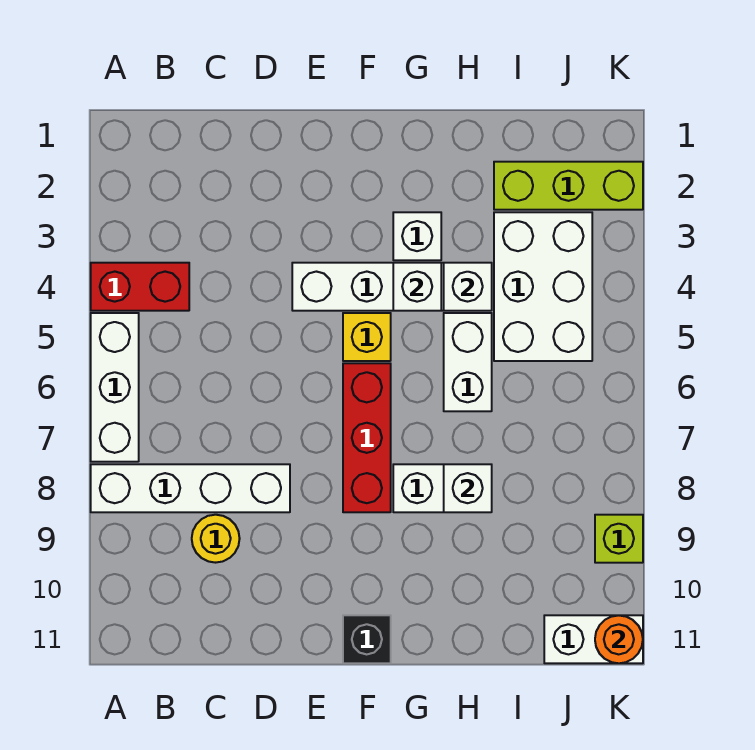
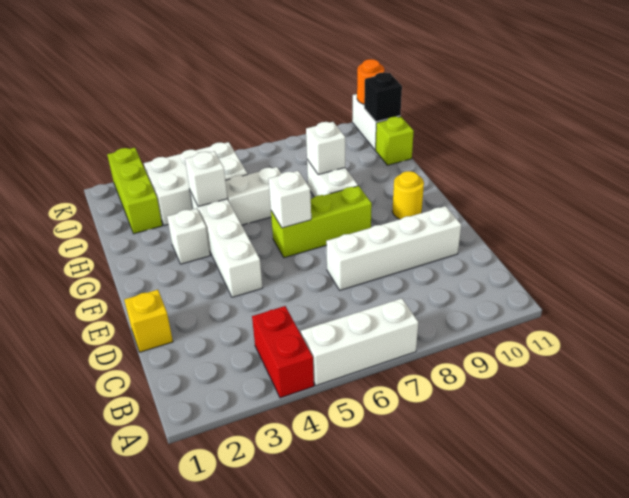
white brick A8:D8 level 1 -> white brick D7:D10 level 1
yellow round brick C9 level 1 -> yellow round brick F10 level 1
yellow brick F5 level 1 -> yellow brick D1 level 1
red brick F6:F8 level 1 -> lime brick F6:F8 level 1
black brick F11 level 1 -> black brick J11 level 2
white brick G4 level 2 -> white brick F6 level 2
lime brick K9 level 1 -> lime brick I11 level 1

